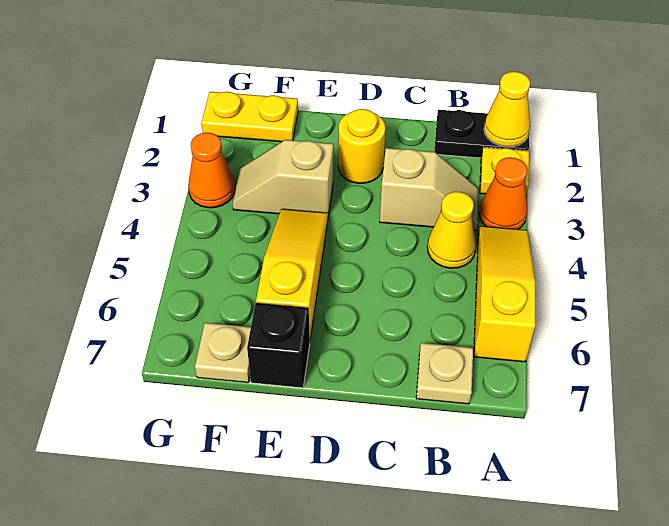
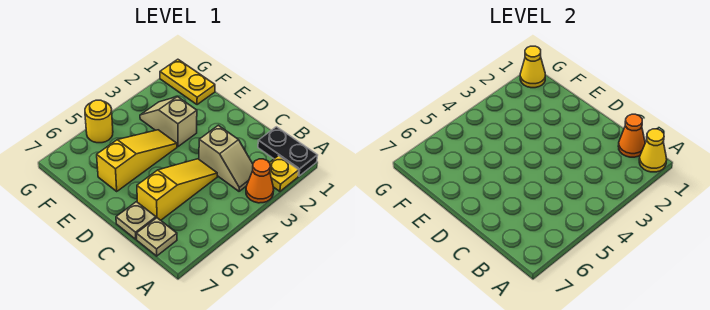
yellow slope A4:A6 level 1 top 6 -> yellow slope C4:C6 level 1 top 6
yellow cone B4 level 1 -> yellow cone G1 level 2
yellow round brick D2 level 1 -> yellow round brick G5 level 1
black brick E7 level 1 -> none
tan plate F7 level 1 -> tan plate C7 level 1
orange cone G3 level 1 -> orange cone B1 level 2

